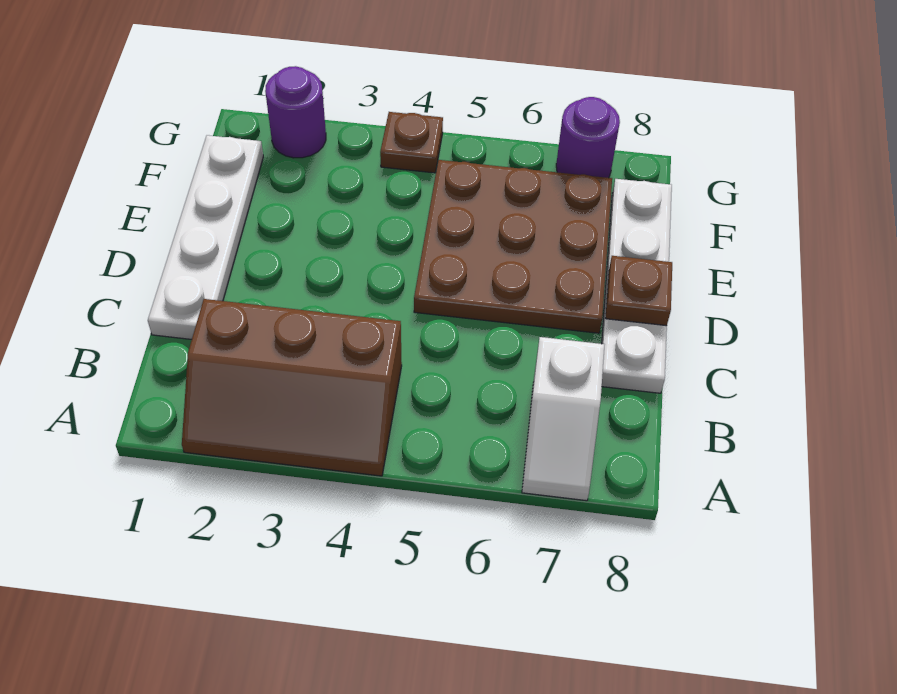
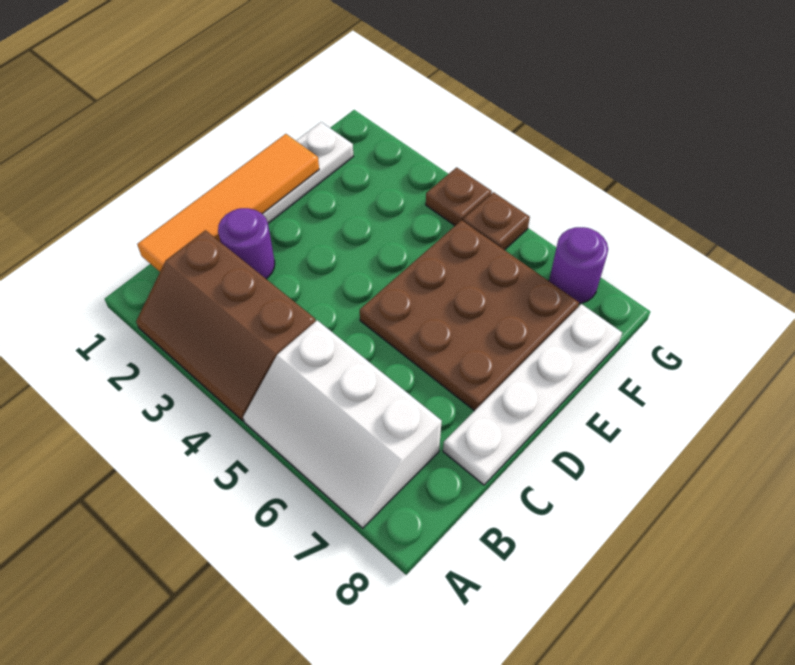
white slope A7:B7 level 1 top B -> white slope A5:B7 level 1 top B
none -> orange tile B1:E1 level 2
brown plate D8 level 2 -> brown plate G5 level 1
purple round brick G2 level 1 -> purple round brick C2 level 1

